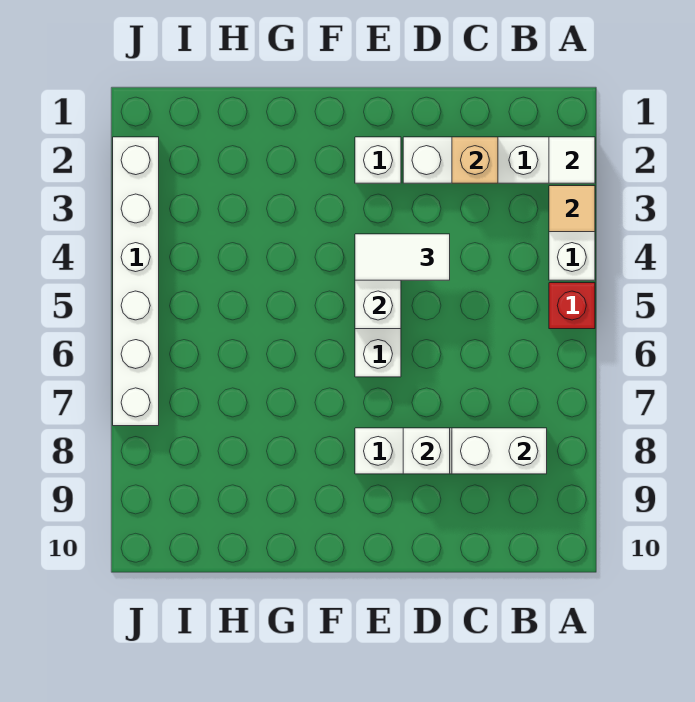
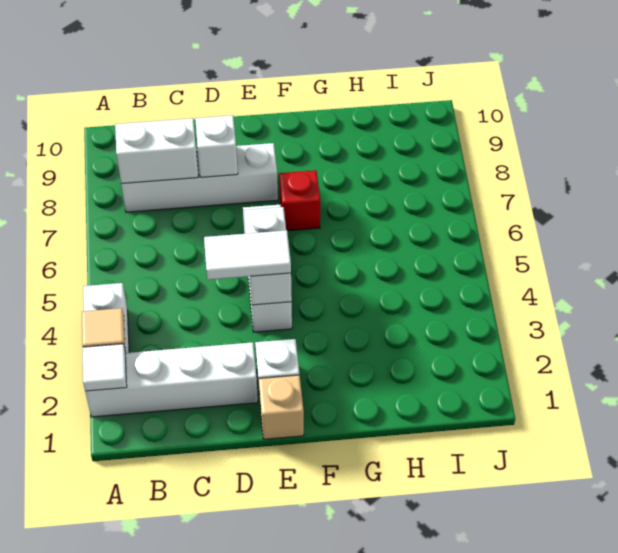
red brick A5 level 1 -> red brick F7 level 1
tan brick C2 level 2 -> tan brick E1 level 1
white brick J2:J7 level 1 -> none

